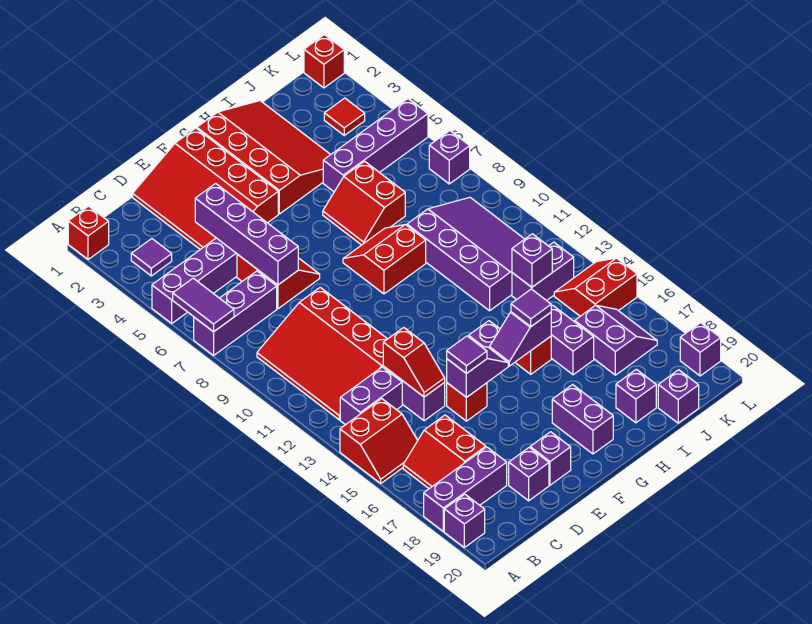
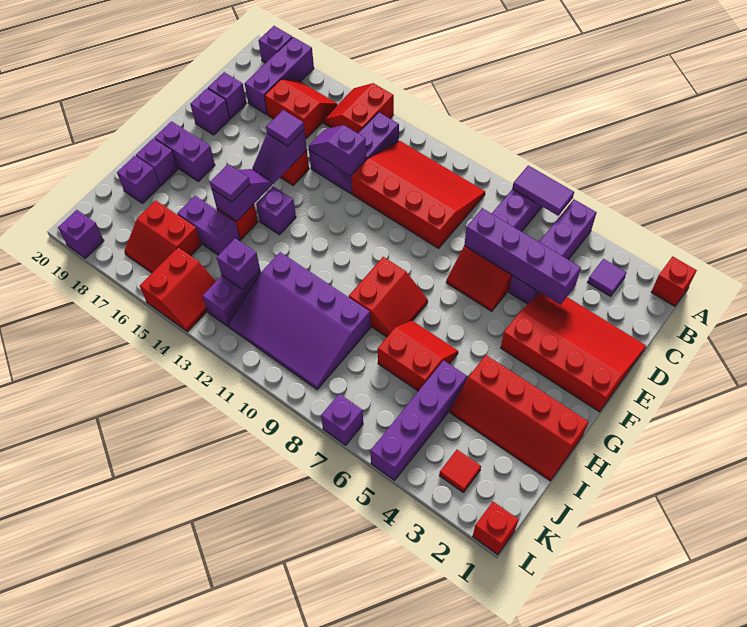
red slope D13:D14 level 2 top 13 -> purple slope D13:D14 level 2 top 13
red slope G1:I4 level 1 top G -> red slope H1:I4 level 1 top H
purple slope J16:K17 level 1 top J -> red slope J16:K17 level 1 top J
purple brick J20 level 1 -> purple brick H19 level 1

